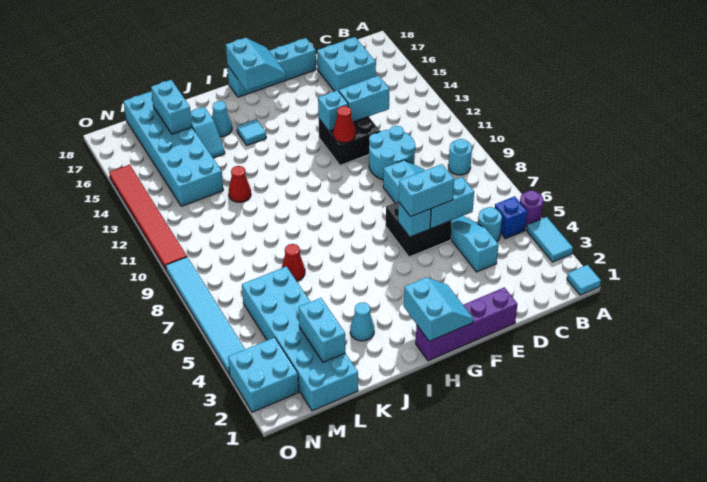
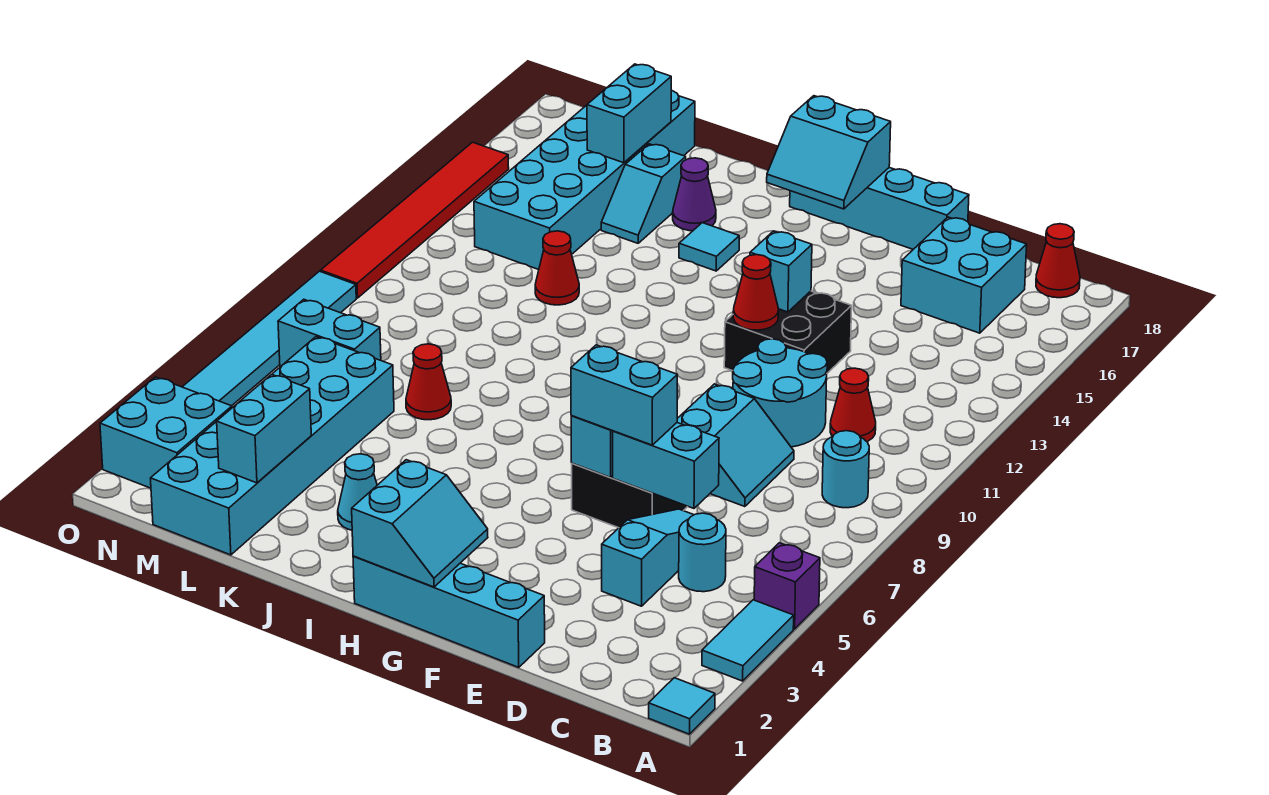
purple round brick A5 level 1 -> purple brick A5 level 1
blue brick B5 level 1 -> none
none -> red cone B18 level 1
none -> red cone C11 level 1
cyan brick D13:E13 level 2 -> cyan brick M7:N7 level 1
purple brick E1:H1 level 1 -> cyan brick E1:H1 level 1
cyan slope G17:H18 level 2 top H -> cyan slope G17:H18 level 2 top 18
cyan cone J16 level 1 -> purple cone J16 level 1

